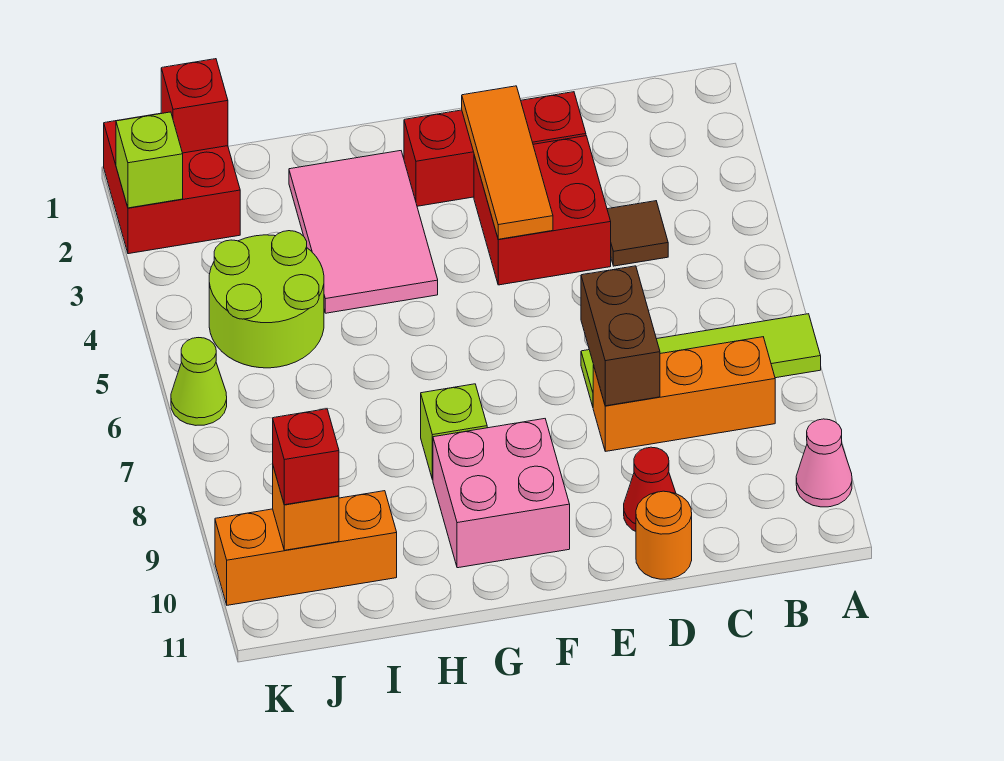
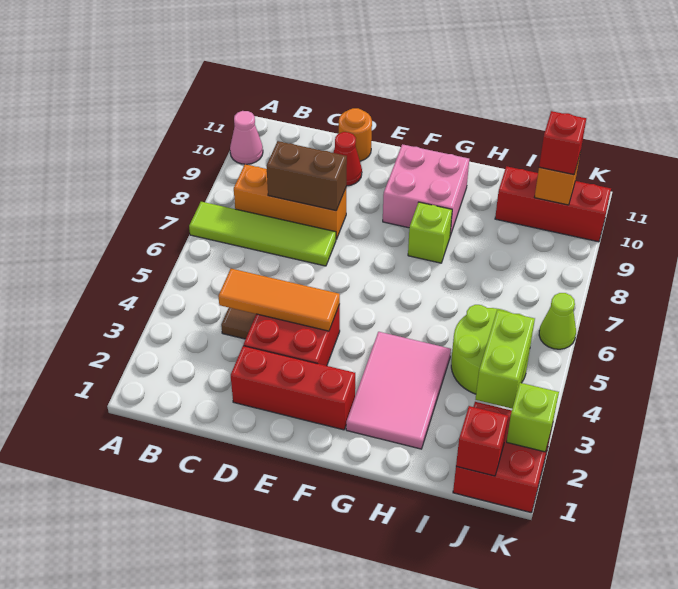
brown brick D7:D8 level 2 -> brown brick C8:D8 level 2
orange tile E2:E4 level 2 -> orange tile C4:E4 level 2
orange brick I10:K10 level 1 -> red brick I10:K10 level 1
none -> lime brick J3:J4 level 2

